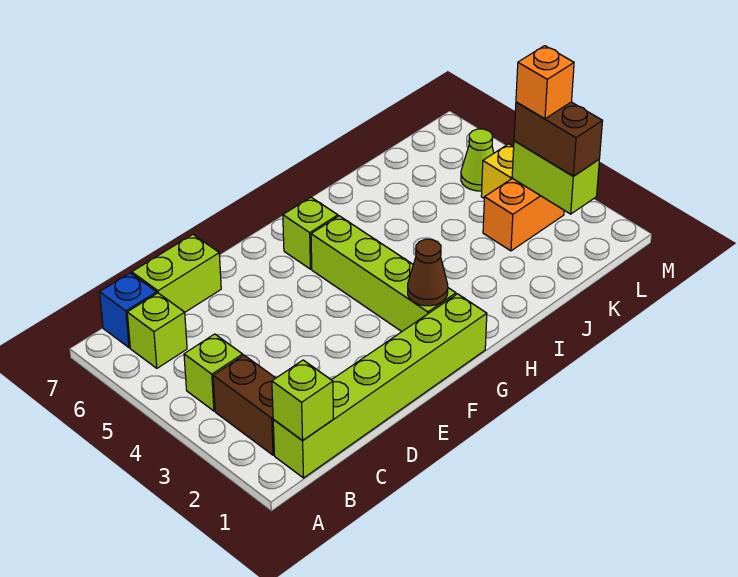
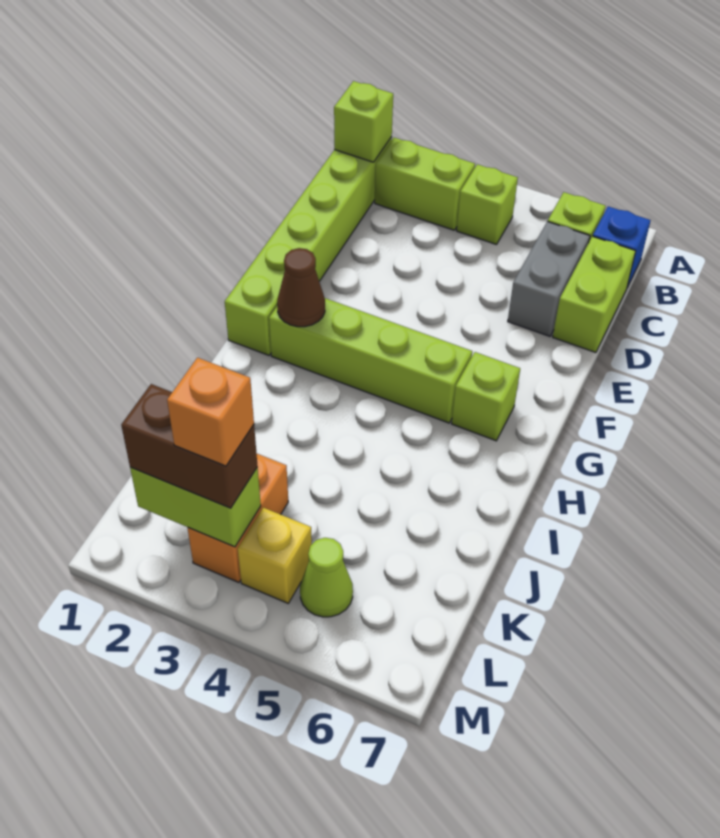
brown brick B2:B3 level 1 -> lime brick B2:B3 level 1
none -> grey brick C6:D6 level 1

